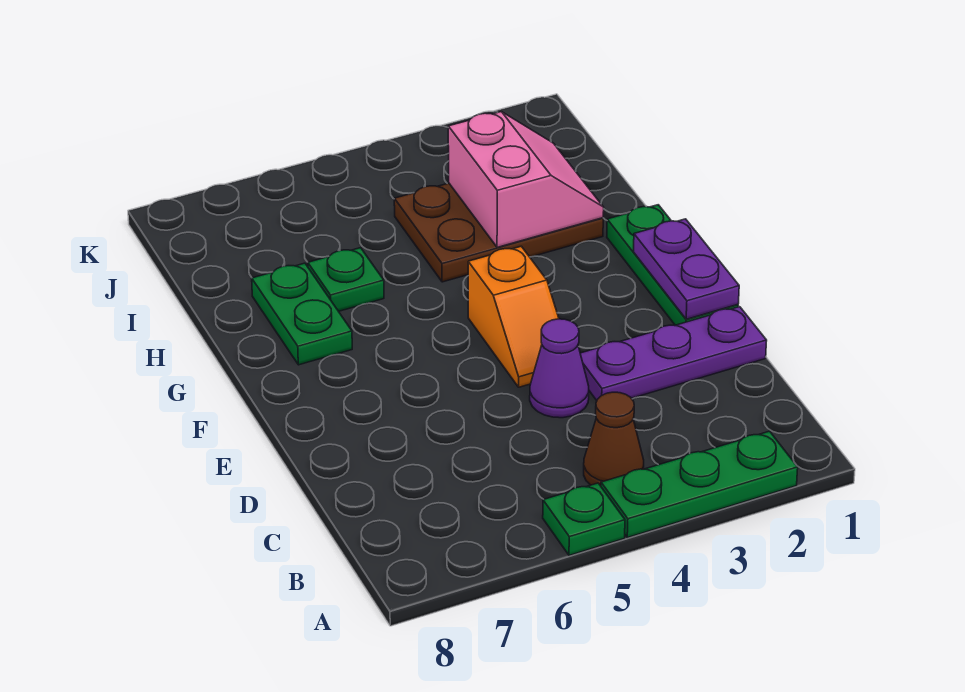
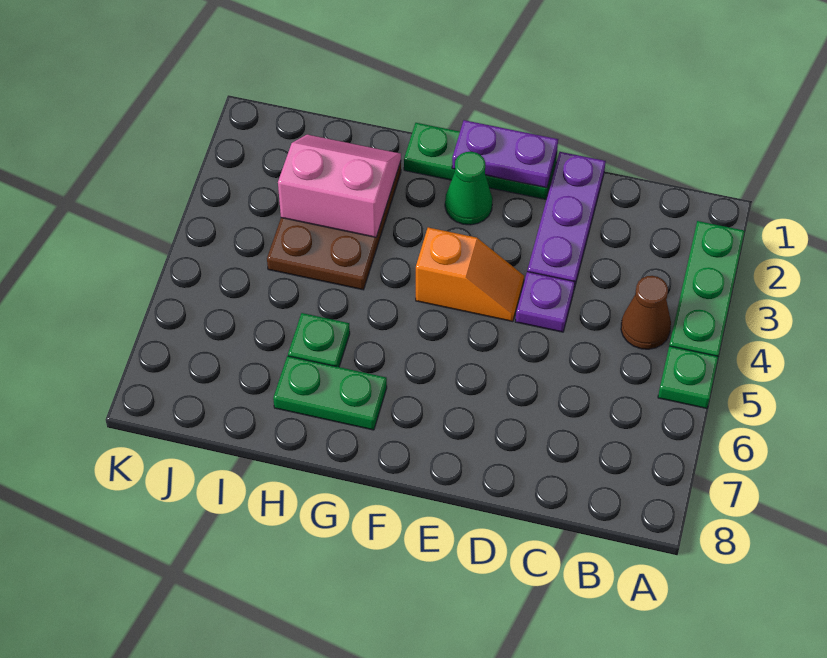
purple cone D4 level 1 -> purple plate D4 level 1
none -> green cone F2 level 1

